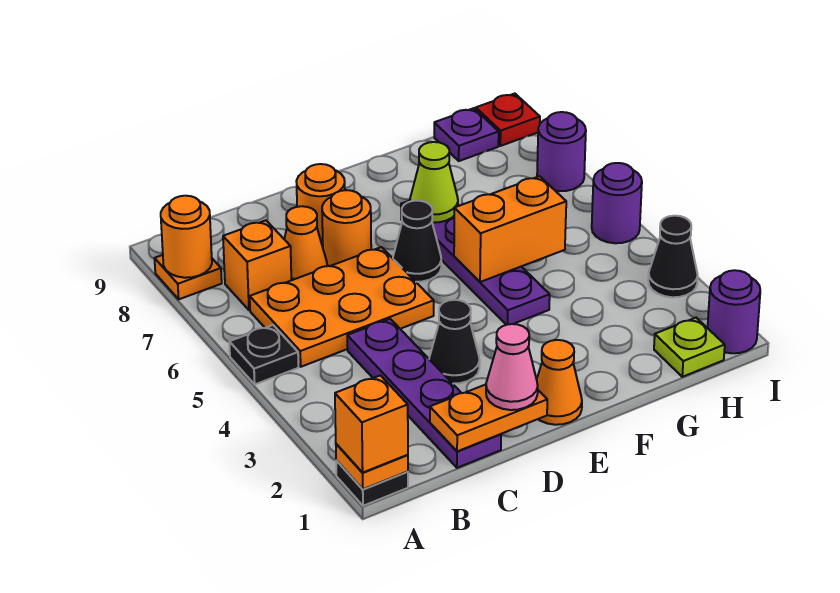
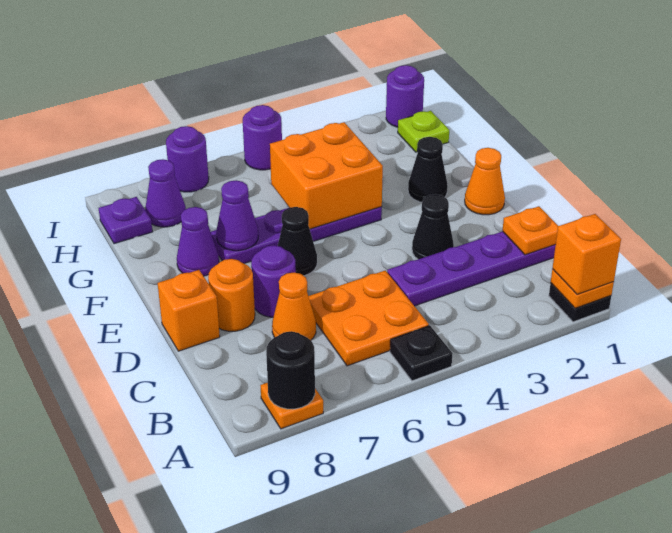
orange round brick A8 level 2 -> black round brick A8 level 2
orange plate B5:D6 level 1 -> orange plate B5:C6 level 1
orange brick B7 level 1 -> orange brick D9 level 1
orange plate C1:D1 level 2 -> orange plate C1 level 2
pink cone D1 level 3 -> none
orange round brick D7 level 1 -> purple round brick D7 level 1
orange brick F5:G5 level 2 -> orange brick F4:G5 level 2
lime cone F7 level 2 -> purple cone F7 level 2
none -> purple cone F8 level 1
none -> purple cone H8 level 1
black cone I3 level 1 -> black cone F2 level 1
red plate I9 level 1 -> none

